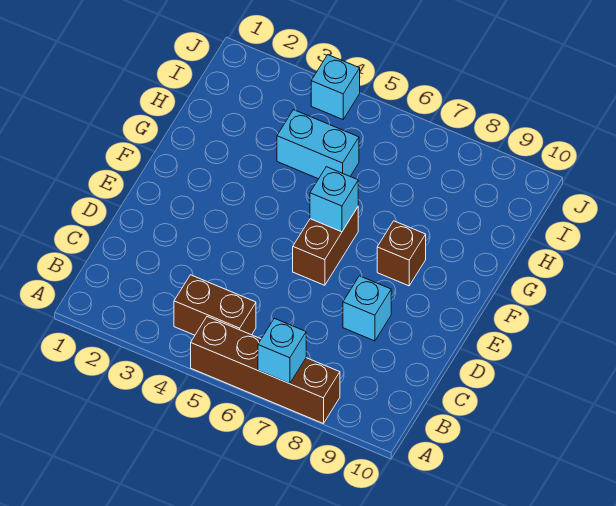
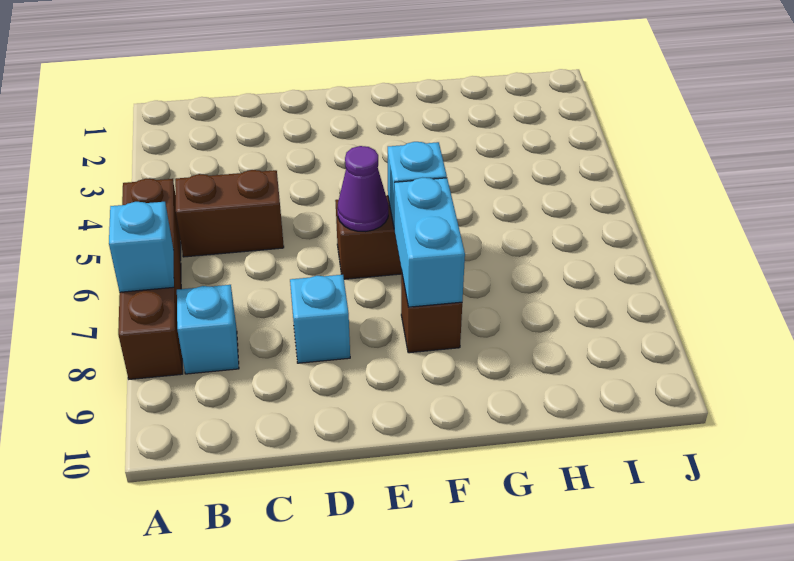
brown brick B4:B5 level 1 -> brown brick B5:C5 level 1
none -> purple cone E6 level 2
cyan brick H4:H5 level 1 -> cyan brick F7:F8 level 2
cyan brick J4 level 1 -> cyan brick B8 level 1

